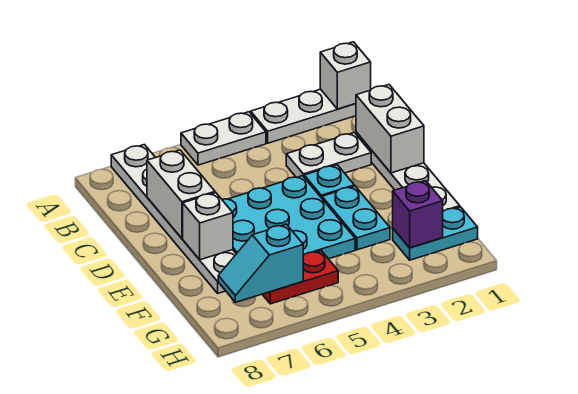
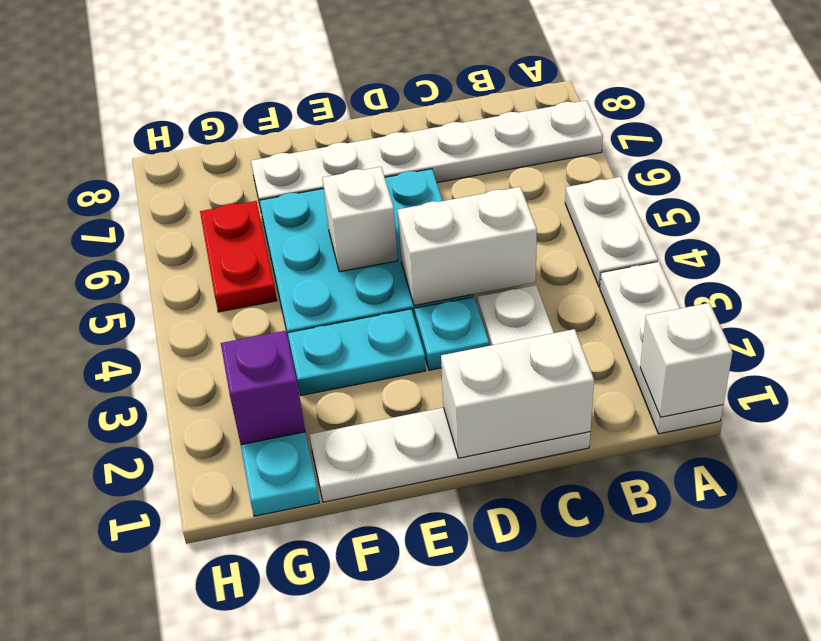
white brick C7:D7 level 2 -> white brick C4:D4 level 2
white brick E7 level 2 -> white brick E5 level 2
cyan slope G6:G7 level 2 top 6 -> none

